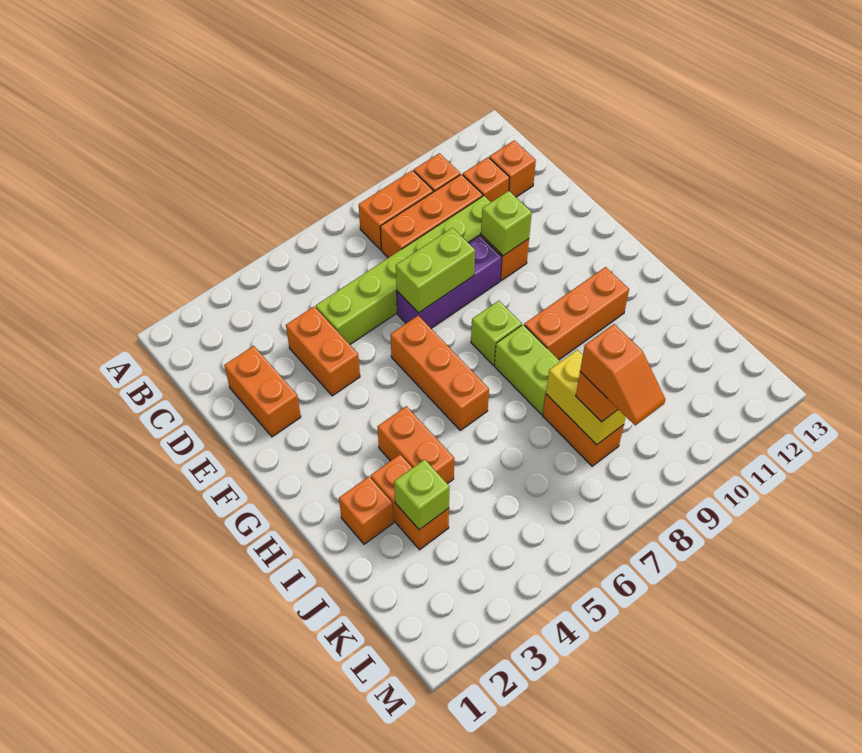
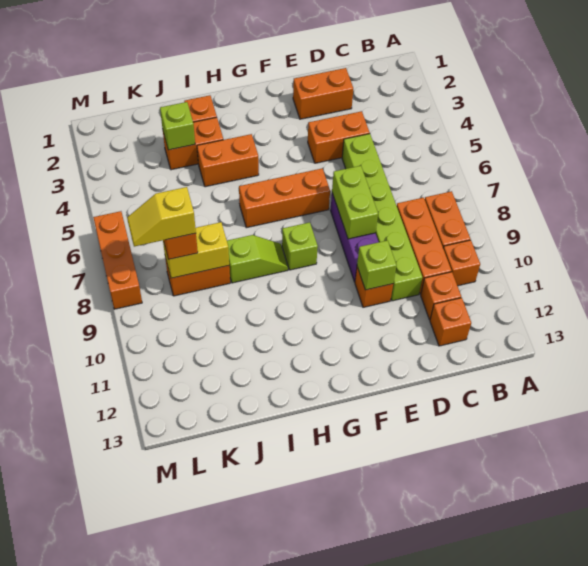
lime brick H8:I8 level 1 -> lime slope H8:I8 level 1 top I
orange brick H9:H11 level 1 -> orange brick M6:M8 level 1
orange slope K8:L8 level 4 top K -> yellow slope K8:L8 level 4 top K

